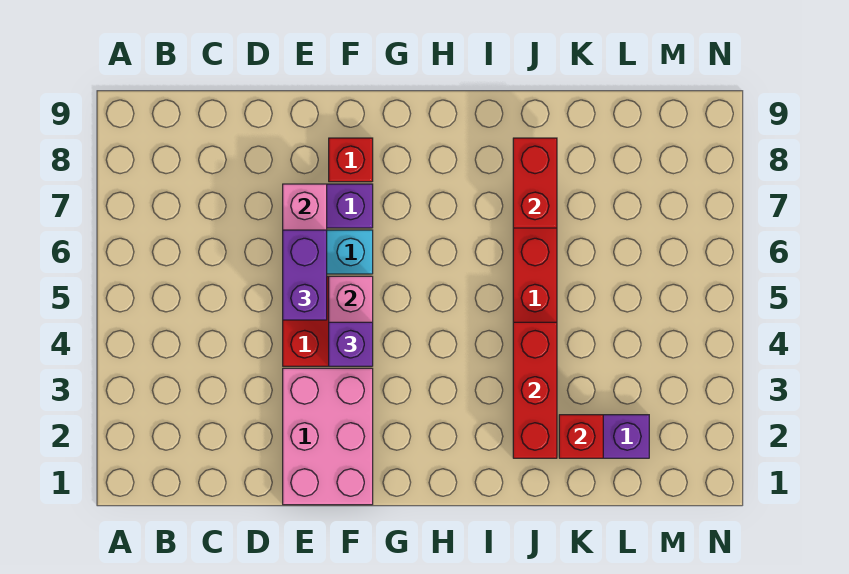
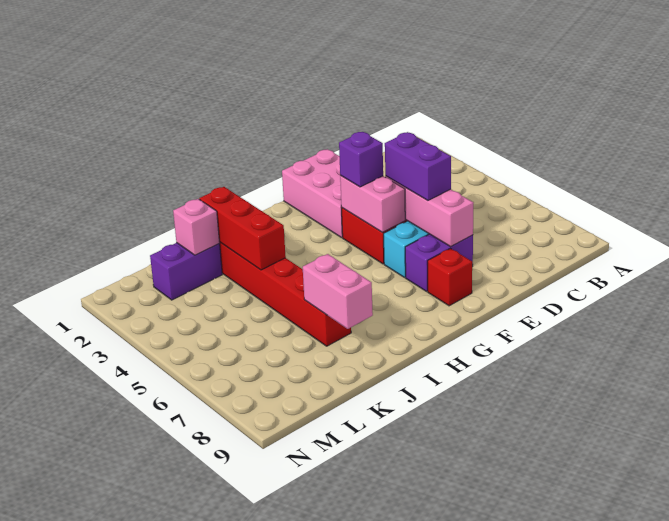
red brick J7:J8 level 2 -> pink brick J7:J8 level 2
red brick K2 level 2 -> pink brick K2 level 2

